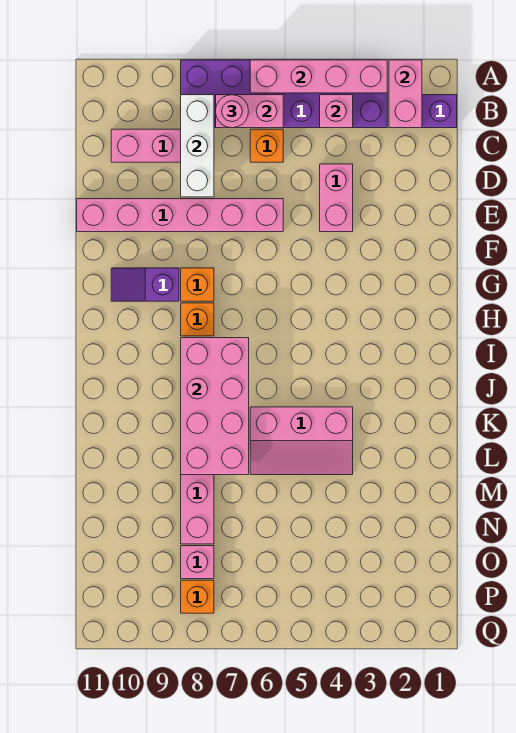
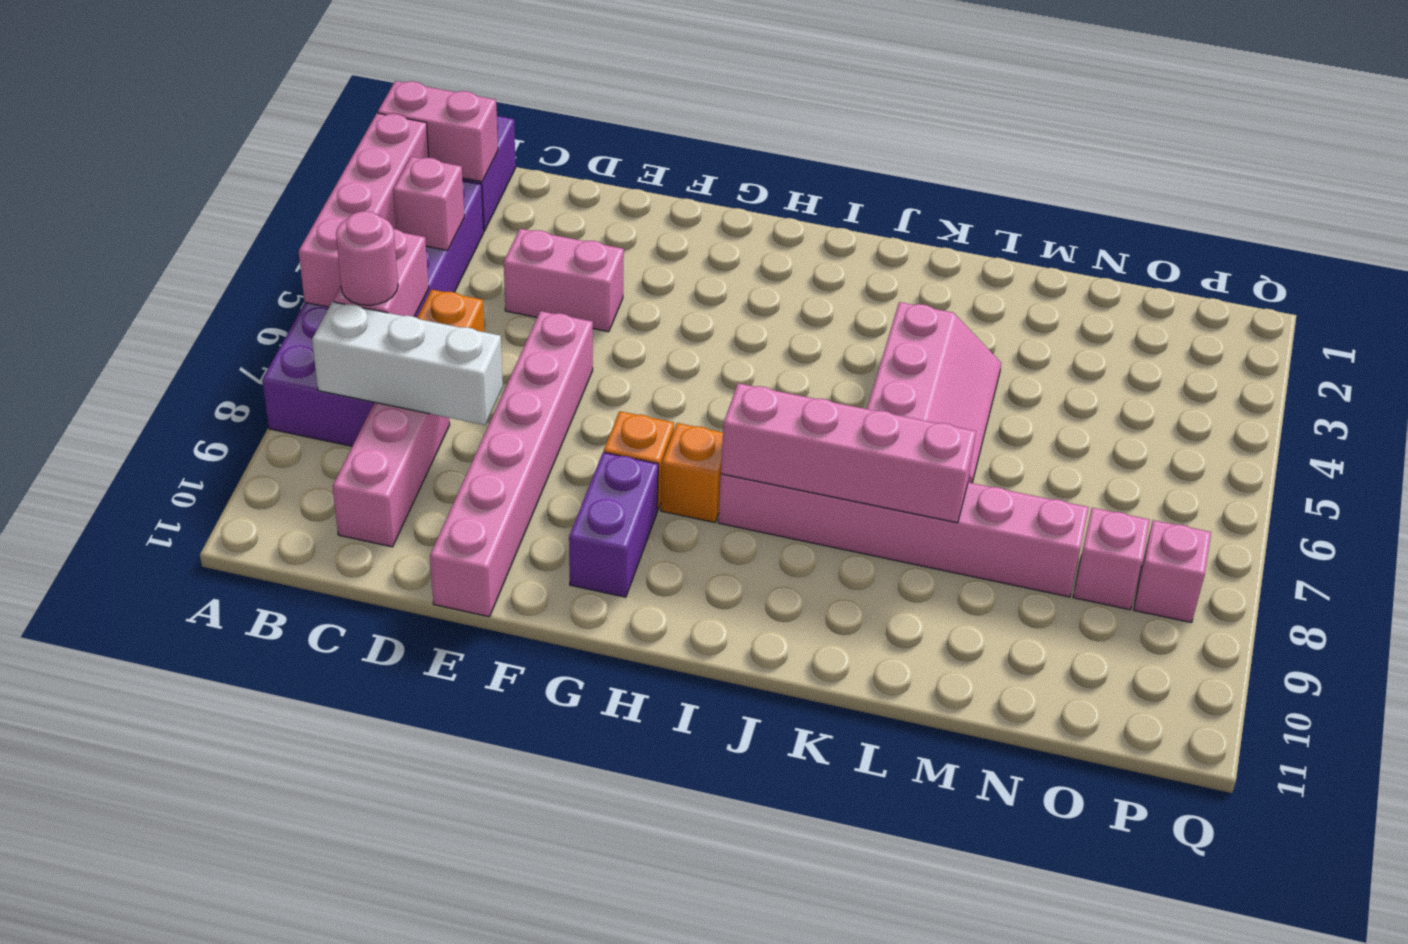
purple slope G9:G10 level 1 top 9 -> purple brick G9:G10 level 1
pink brick I7:L8 level 2 -> pink brick I8:L8 level 2
orange brick P8 level 1 -> pink brick P8 level 1

